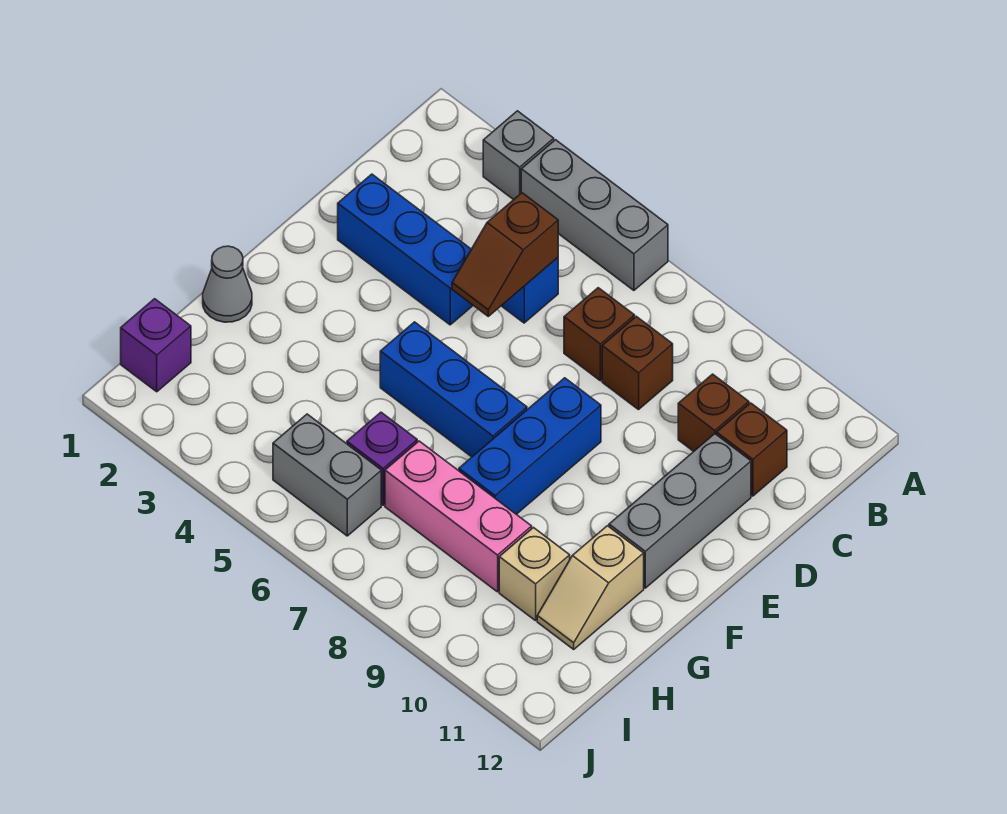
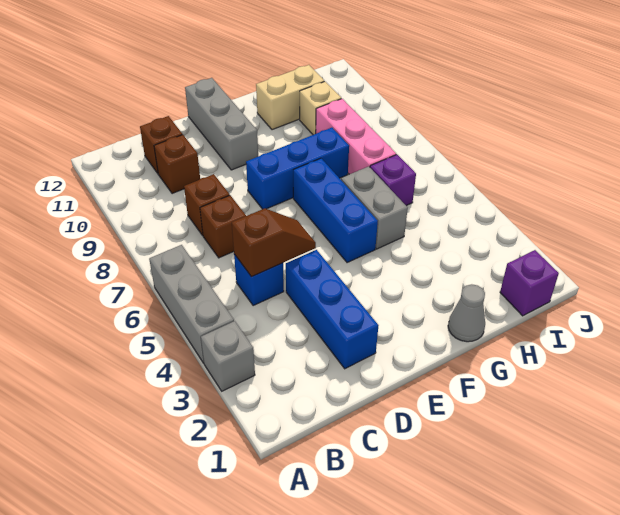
grey brick D11:F11 level 1 -> grey brick E10:E12 level 1
tan slope G11:H11 level 1 top G -> tan brick G11:H11 level 1
grey brick I5:I6 level 1 -> grey brick G5:G6 level 1

